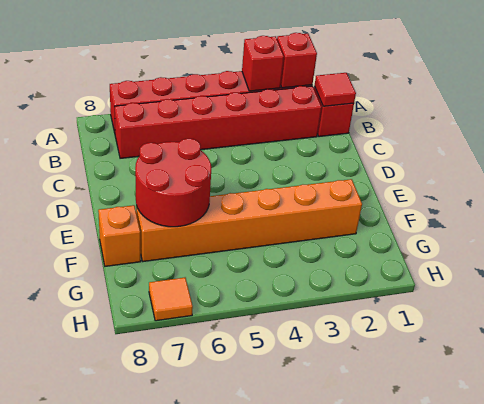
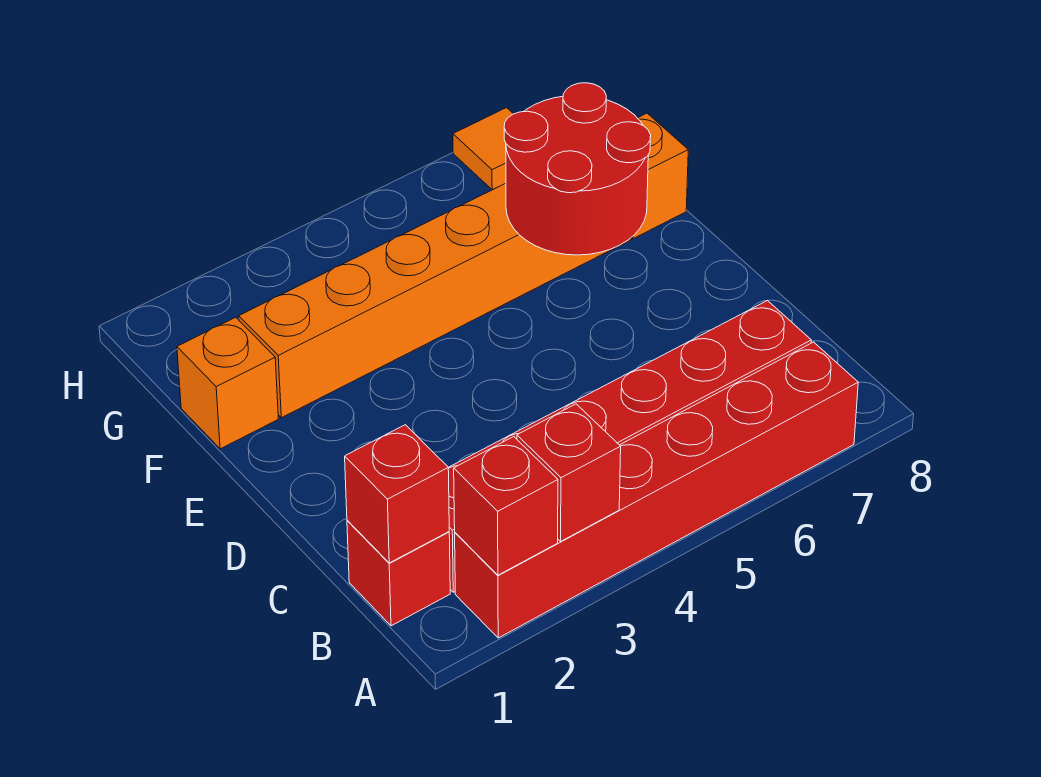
red tile B1 level 2 -> red brick B1 level 2
none -> orange brick F1 level 1

